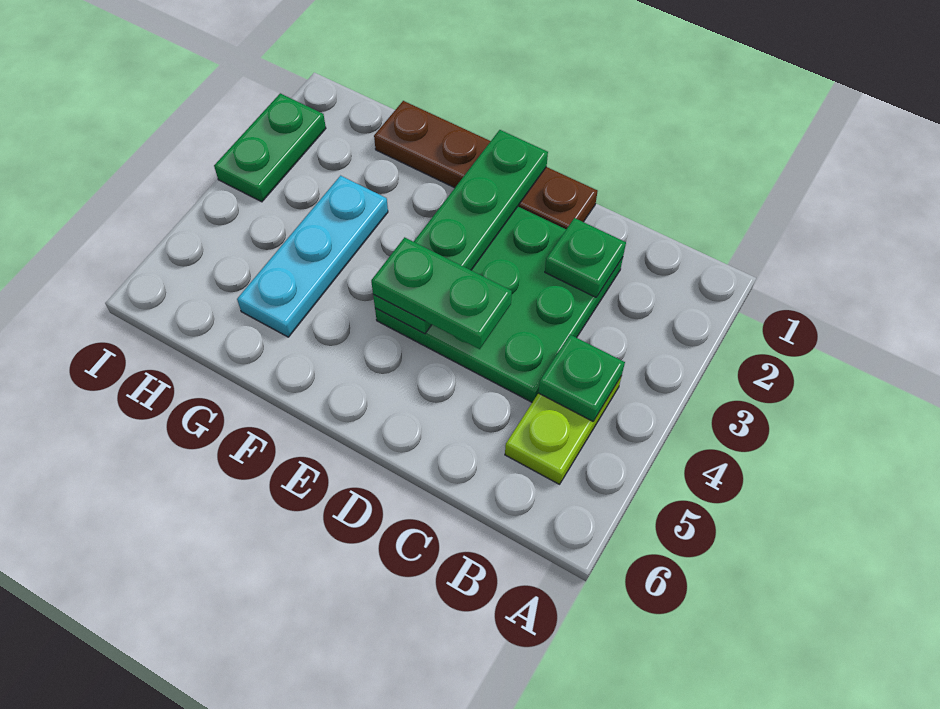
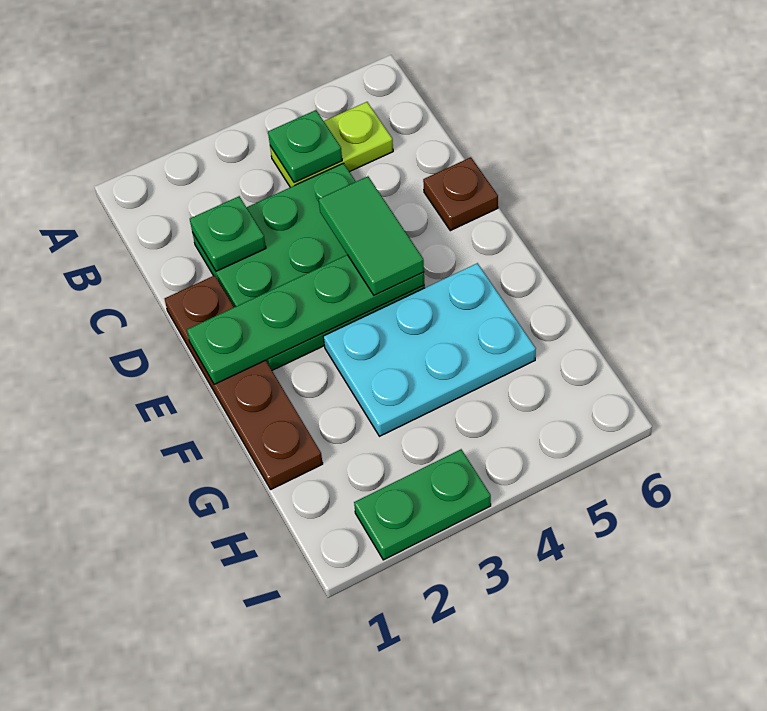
green plate D4:E4 level 3 -> green tile D4:E4 level 3
none -> brown plate D6 level 1
cyan plate G3:G5 level 1 -> cyan plate F3:G5 level 1

